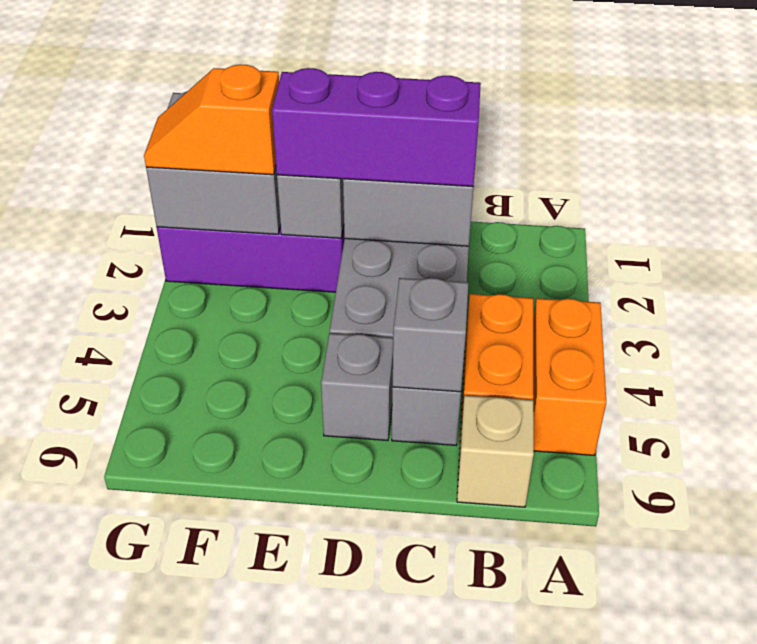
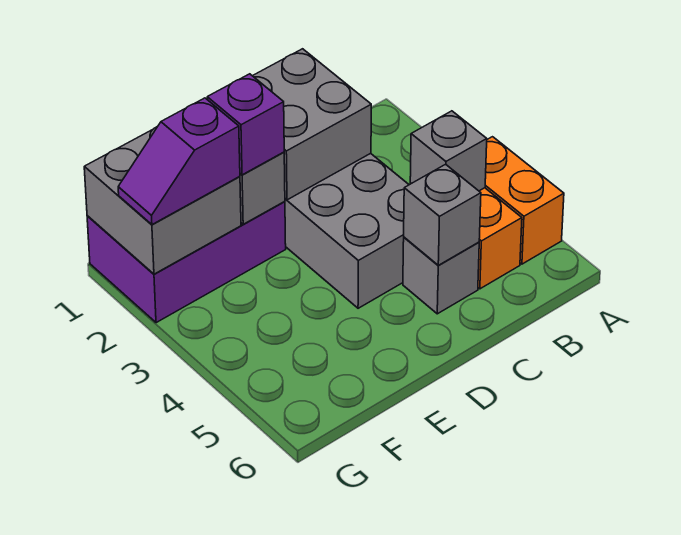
tan brick B6 level 1 -> none
purple brick C2:E2 level 3 -> purple brick E2 level 3
grey brick D5 level 1 -> grey brick B4 level 2
orange slope F2:G2 level 3 top F -> purple slope F2:G2 level 3 top F

